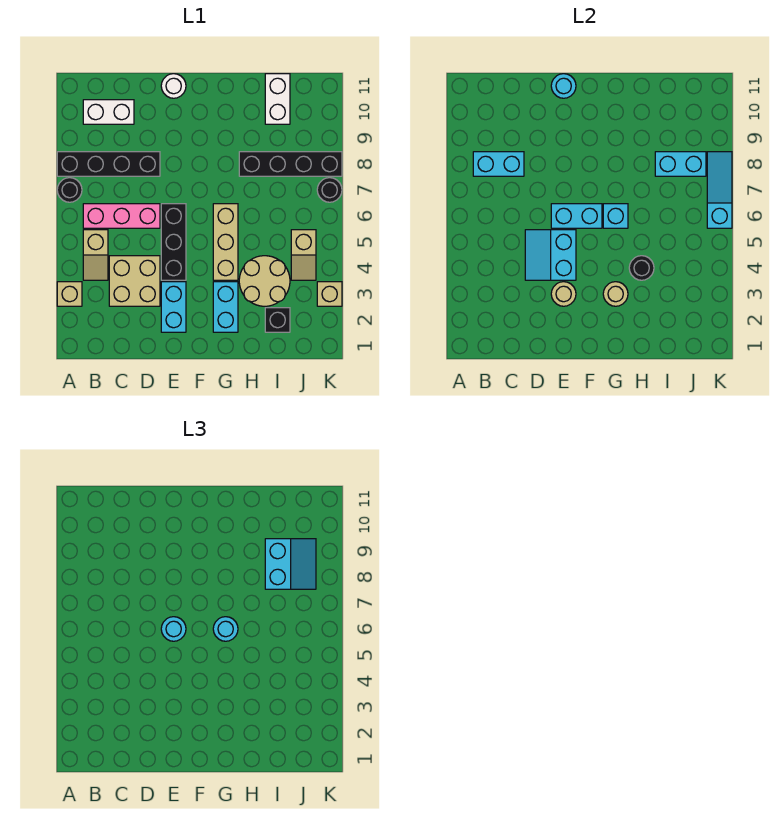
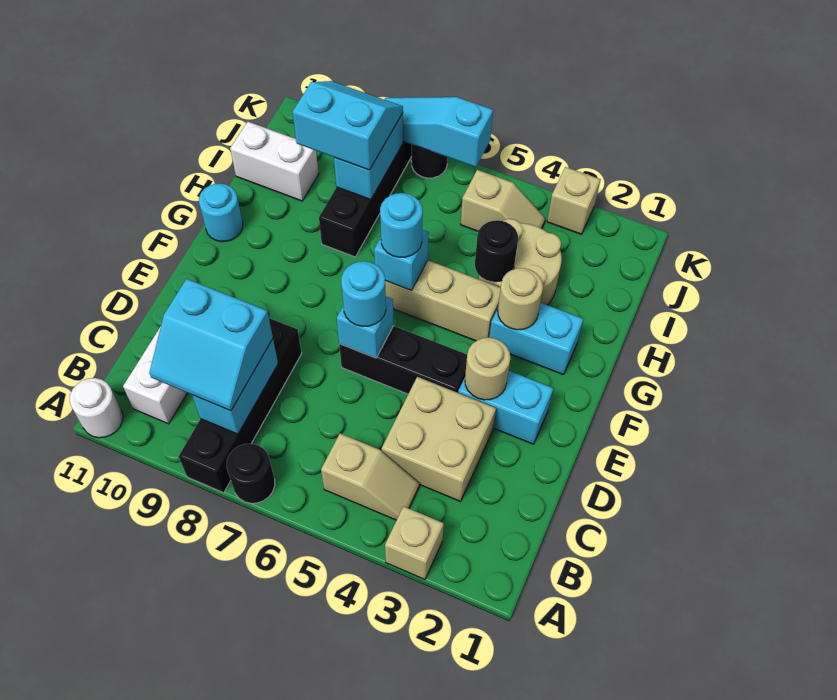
pink brick B6:D6 level 1 -> none
cyan slope D4:E5 level 2 top E -> cyan slope B8:C9 level 3 top C
cyan brick E6:F6 level 2 -> cyan brick E6 level 2
white round brick E11 level 1 -> white round brick A11 level 1
cyan round brick E11 level 2 -> cyan round brick G11 level 1
black brick I2 level 1 -> none

